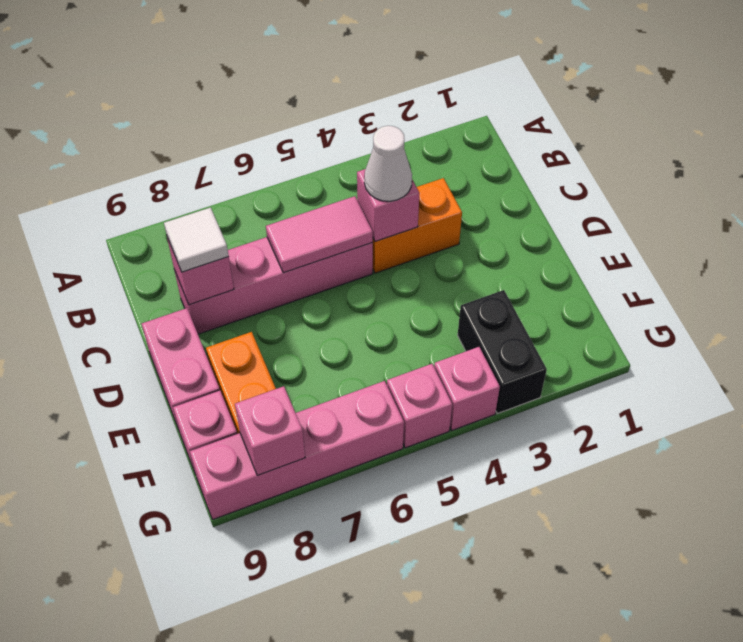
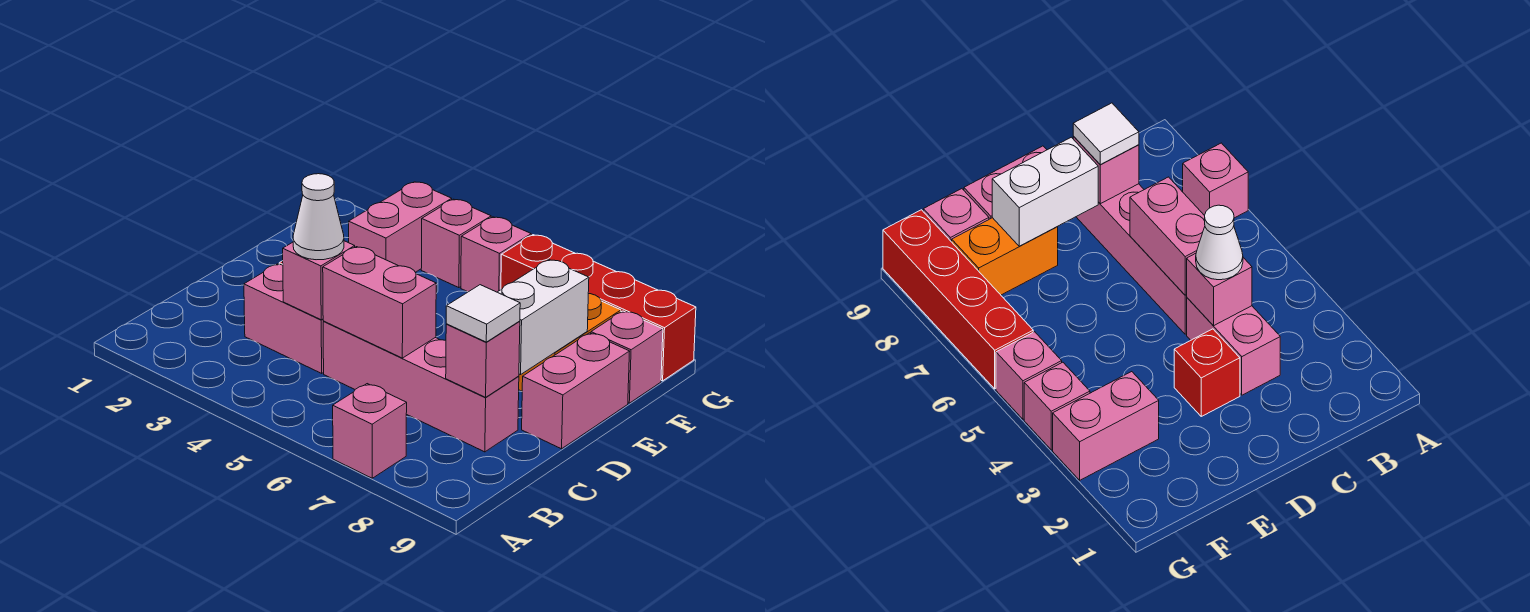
orange brick C3:C4 level 1 -> pink brick C3:C4 level 1
pink tile C5:C6 level 2 -> pink brick C5:C6 level 2
none -> red brick D3 level 1
none -> white brick D8:E8 level 2
black brick F3:G3 level 1 -> pink brick F3:G3 level 1
pink brick G6:G9 level 1 -> red brick G6:G9 level 1
pink brick G8 level 2 -> pink brick A7 level 1

